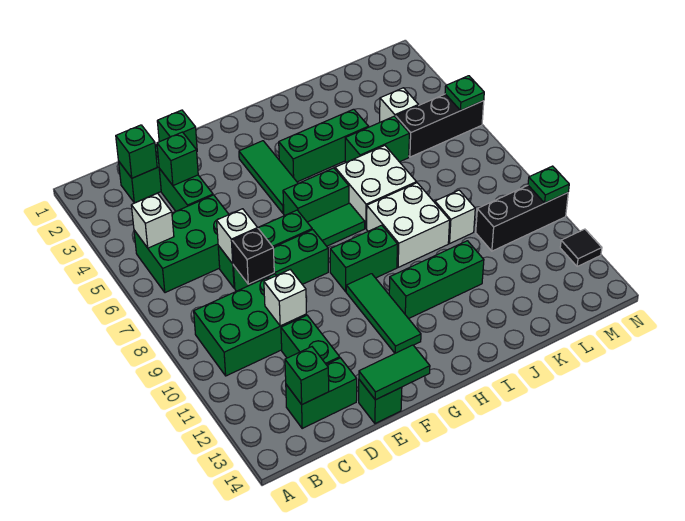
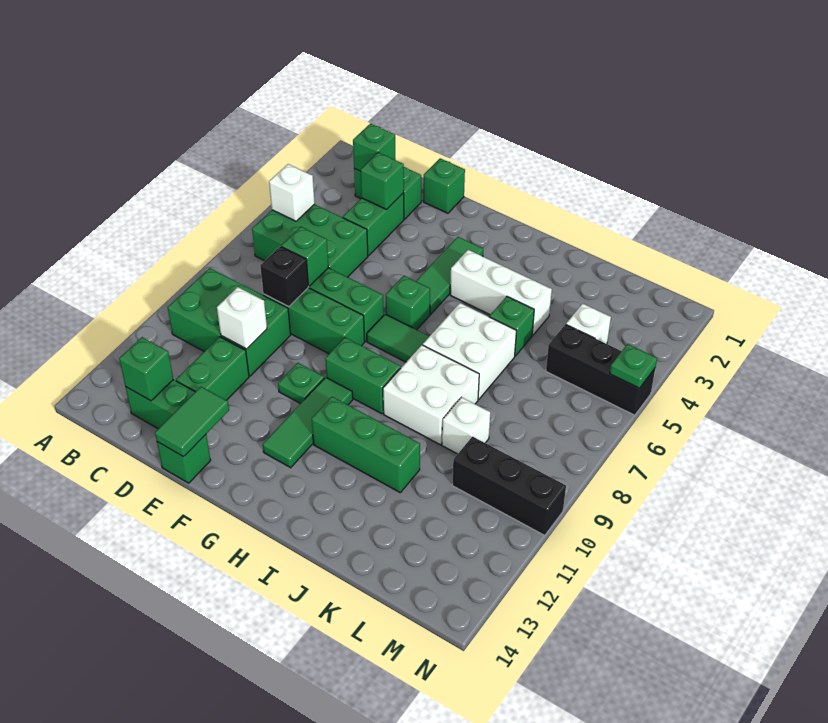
white brick D7 level 2 -> green brick D7 level 2
green tile E14:F14 level 2 -> green tile E13:E14 level 2
green brick G6:H6 level 1 -> green brick G6 level 1
green brick H4:J4 level 1 -> white brick H4:J4 level 1
green brick J5:K5 level 1 -> green brick J5 level 1
green plate N10 level 2 -> green plate F10 level 1
black tile N12 level 1 -> none

